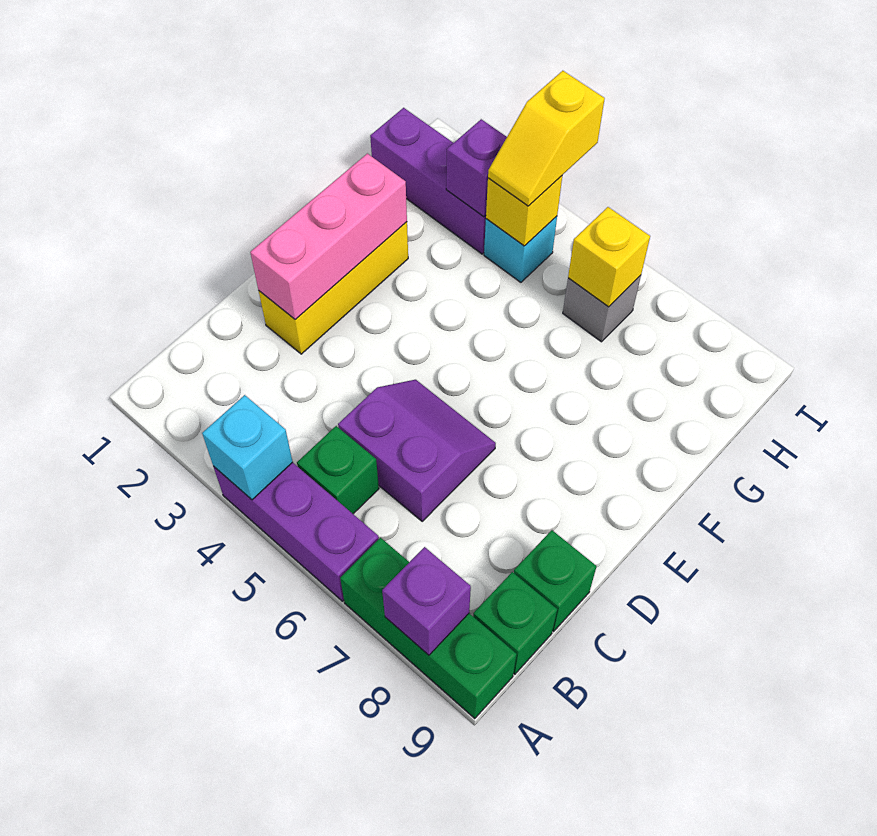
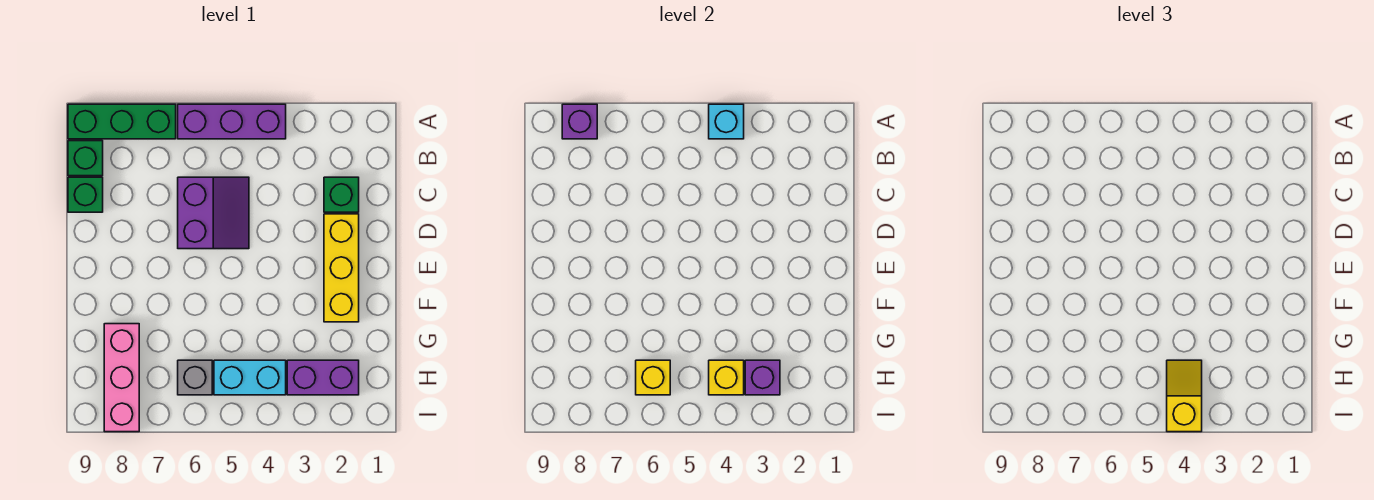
green brick B5 level 1 -> green brick C2 level 1
purple slope C5:D6 level 1 top C -> purple slope C5:D6 level 1 top 6
pink brick D2:F2 level 2 -> pink brick G8:I8 level 1
purple brick H1:H3 level 1 -> purple brick H2:H3 level 1
cyan brick H4 level 1 -> cyan brick H4:H5 level 1

